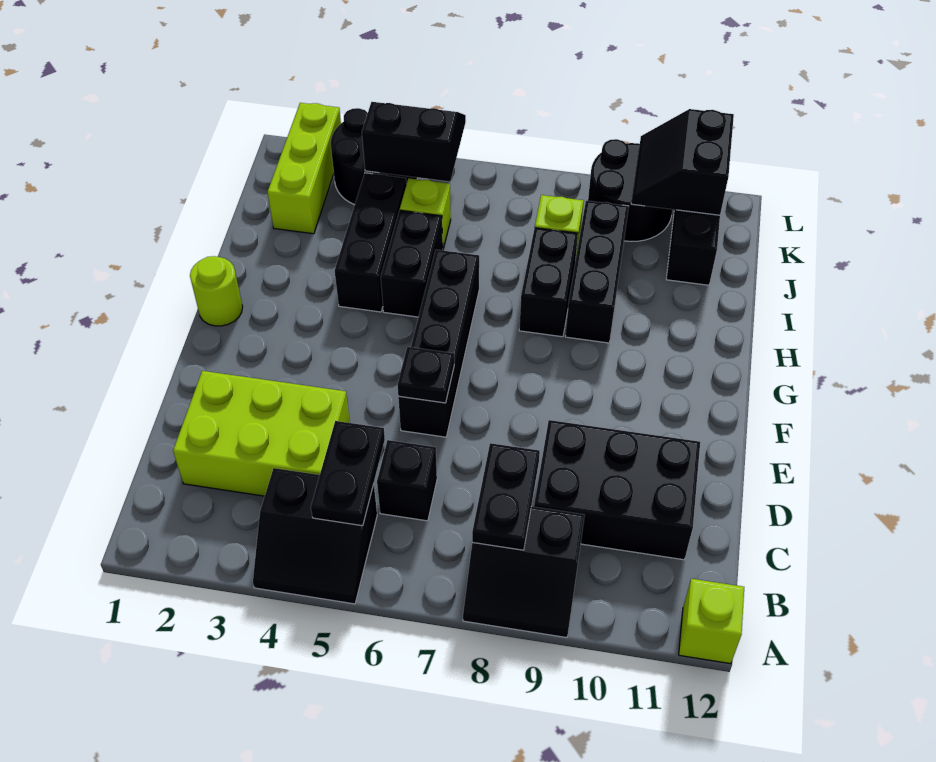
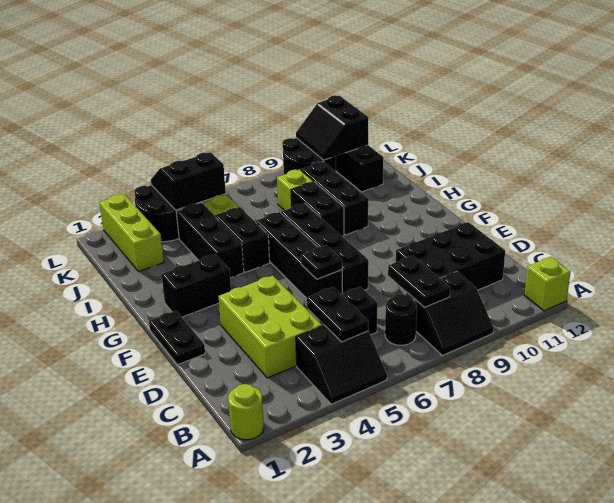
none -> black round brick B7 level 1
lime brick C2:D4 level 1 -> lime brick C3:E4 level 1
none -> black plate E1:F1 level 1
none -> black brick E7:H7 level 1
lime round brick G1 level 1 -> lime round brick A1 level 1
none -> black brick G2:G3 level 1

